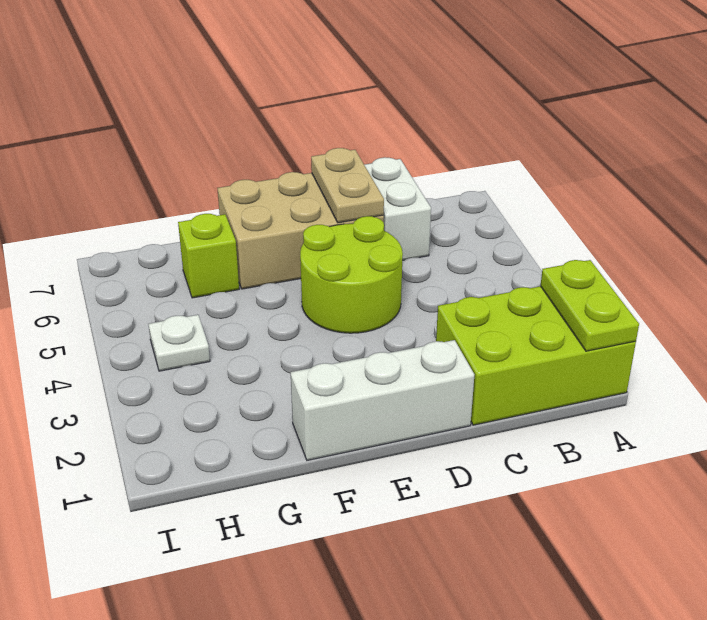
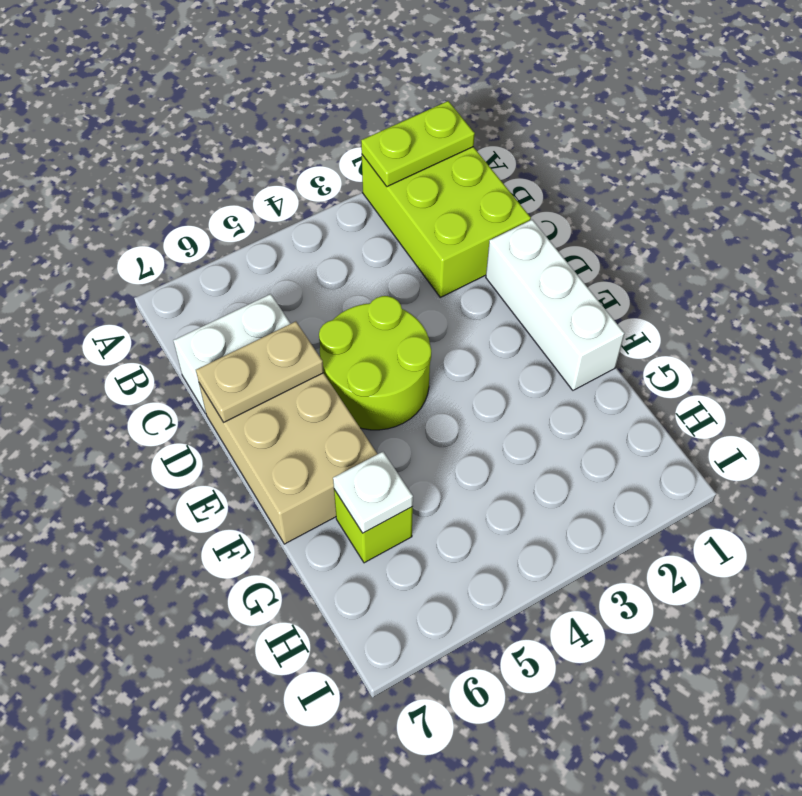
white plate H4 level 1 -> white plate G6 level 2

